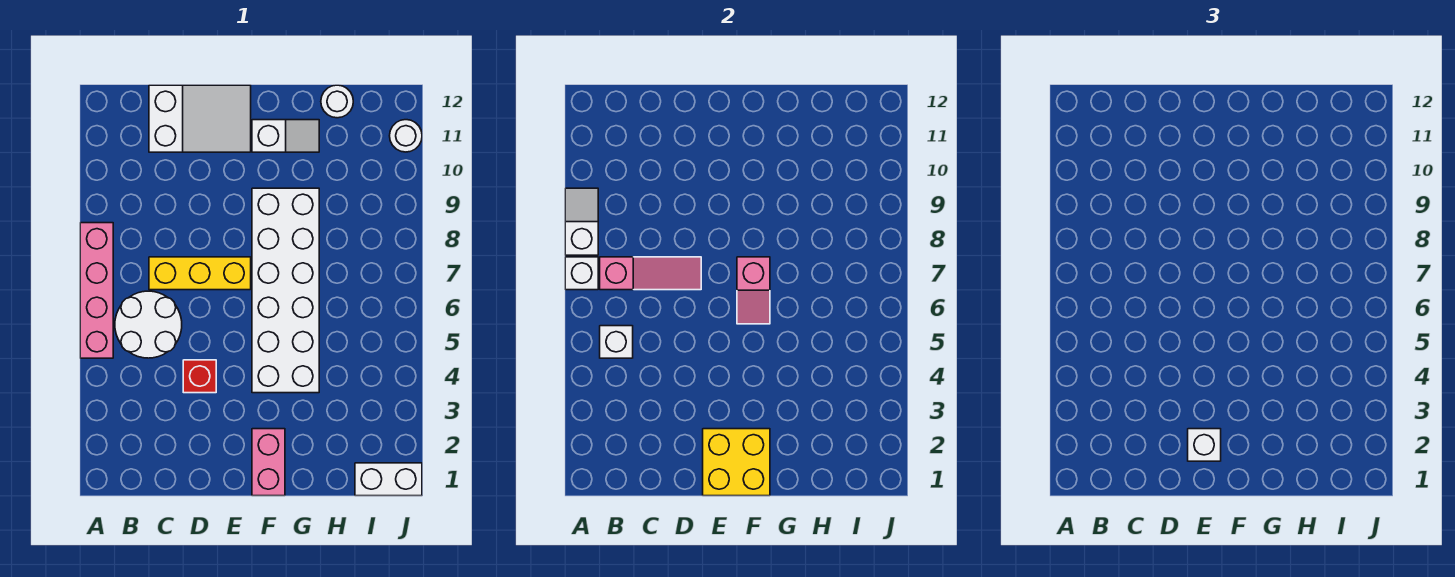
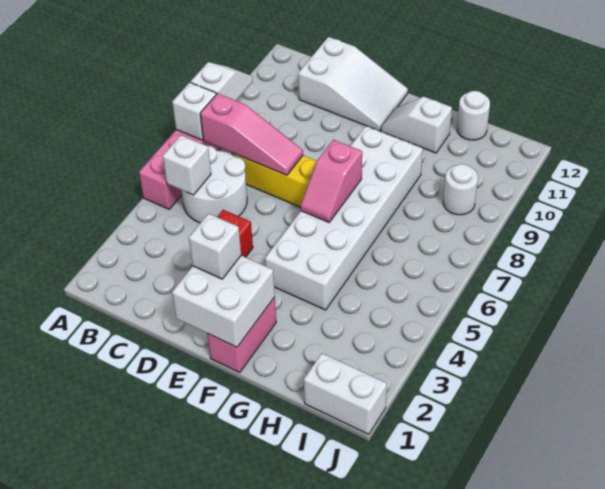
yellow brick E1:F2 level 2 -> white brick E1:F2 level 2
white slope F11:G11 level 1 top F -> white slope F11:G11 level 1 top G
white round brick J11 level 1 -> white round brick I9 level 1

